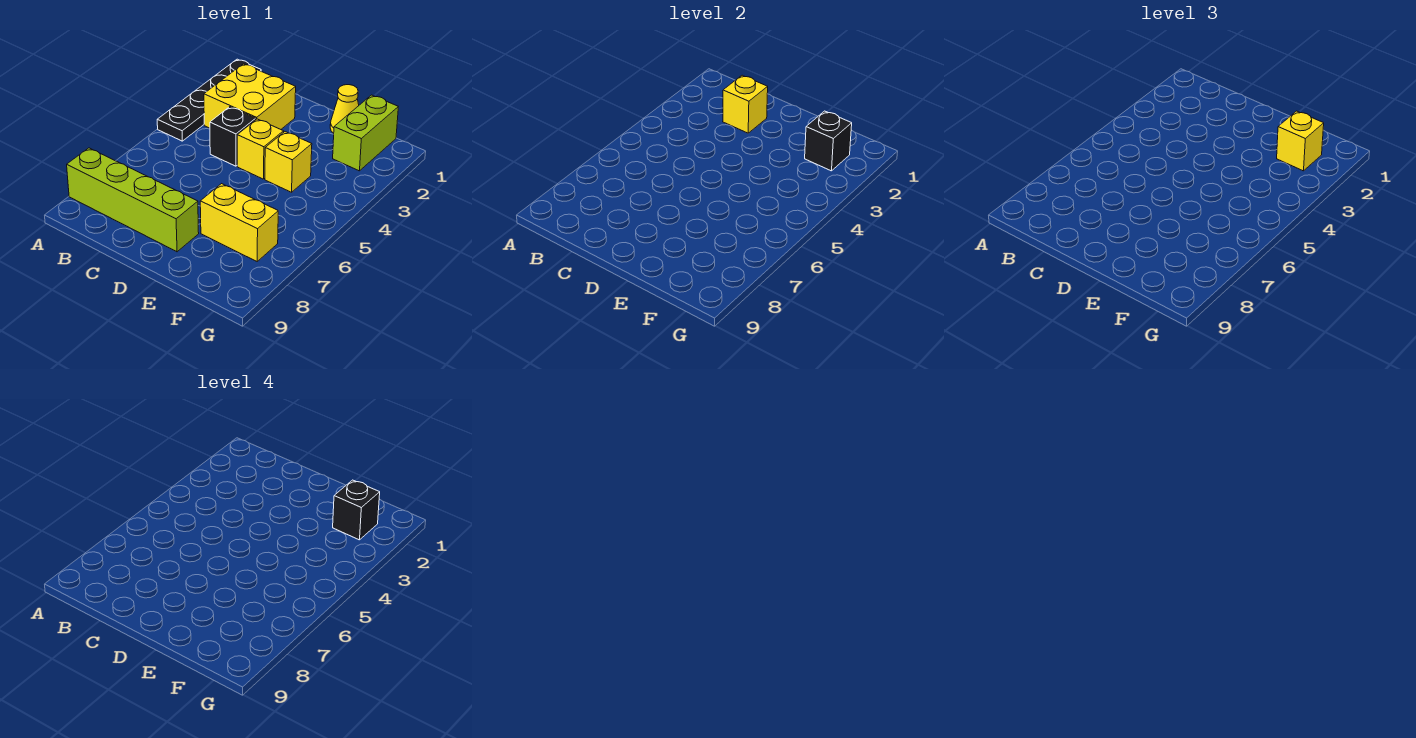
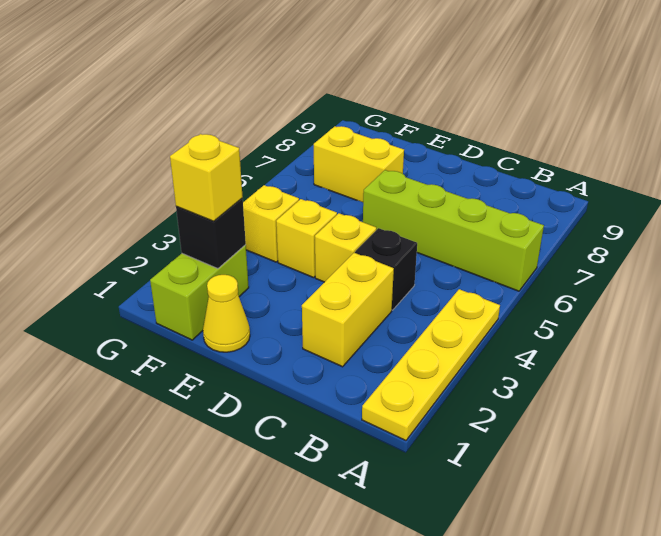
black plate A1:A4 level 1 -> yellow plate A1:A4 level 1
lime brick A8:D8 level 1 -> lime brick A6:D6 level 1
yellow brick B2:C3 level 1 -> yellow brick C2:C3 level 1
yellow brick C2 level 2 -> yellow brick F4 level 1
black brick F2 level 4 -> none

